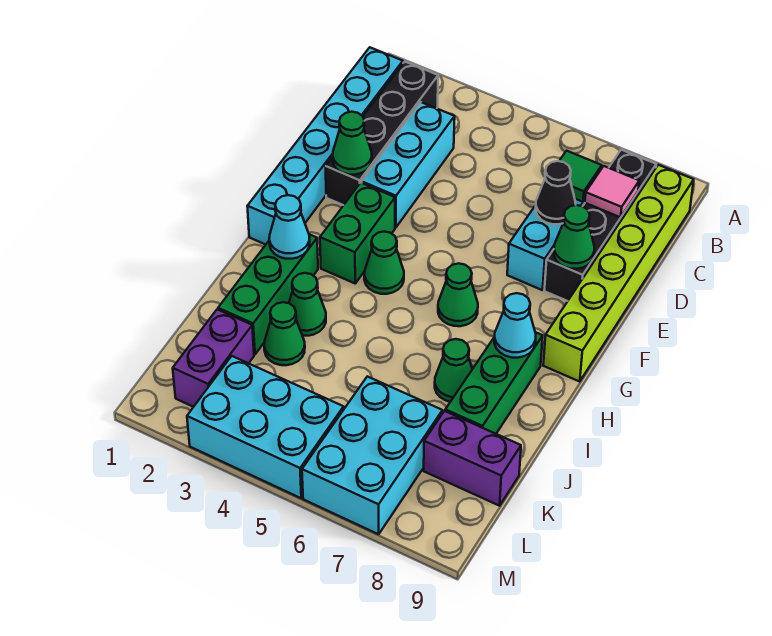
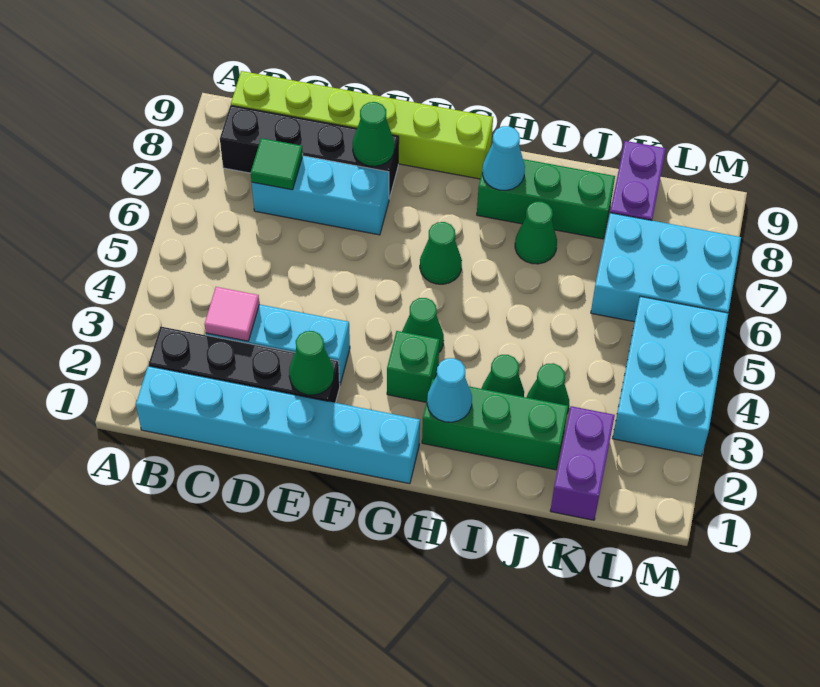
pink tile C8 level 2 -> pink tile C3 level 2
black cone D7 level 2 -> none
green brick F3:G3 level 1 -> green brick G3 level 1
purple brick K2:L2 level 1 -> purple brick K1:K2 level 1

